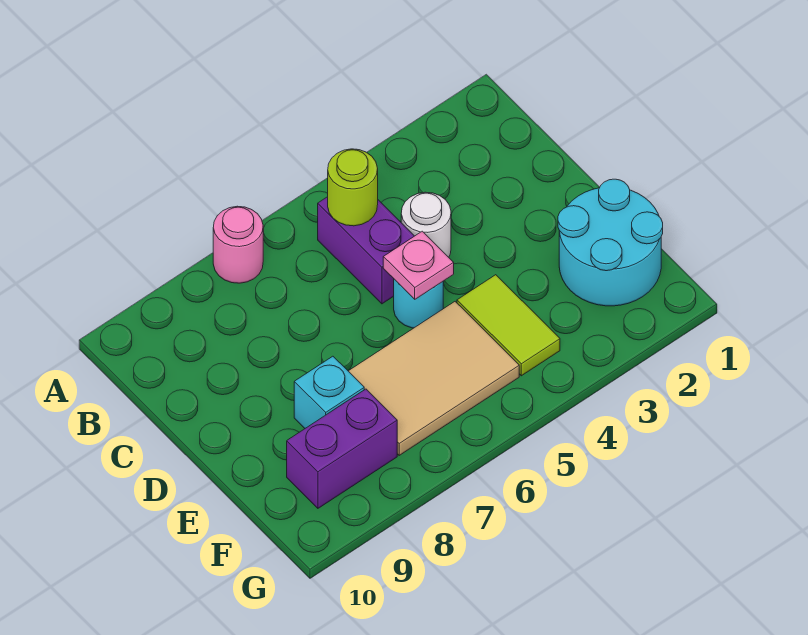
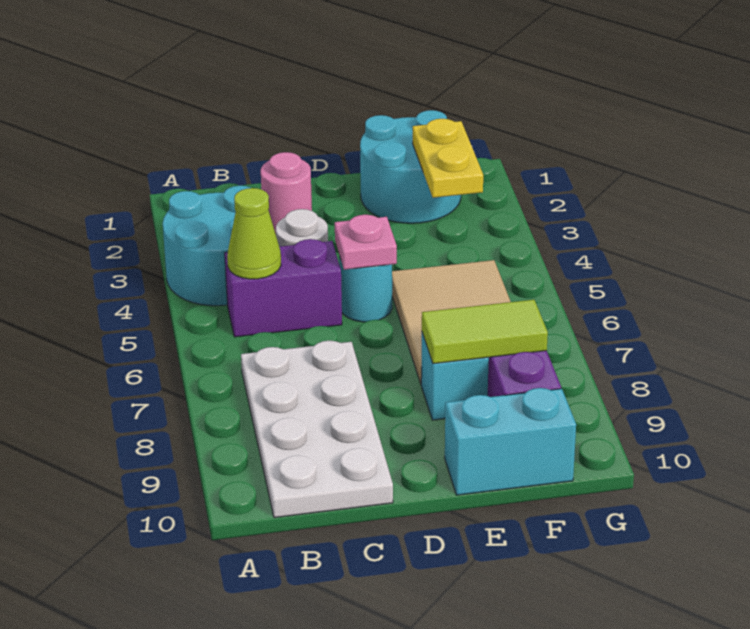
none -> cyan round brick A3:B4 level 1
pink round brick A7 level 1 -> pink round brick C2 level 1
lime round brick B5 level 2 -> lime cone B5 level 2
none -> white plate B7:C10 level 1
lime tile E4:F4 level 1 -> lime tile E8:F8 level 2
none -> cyan brick E10:F10 level 1
none -> yellow plate F2:F3 level 2

